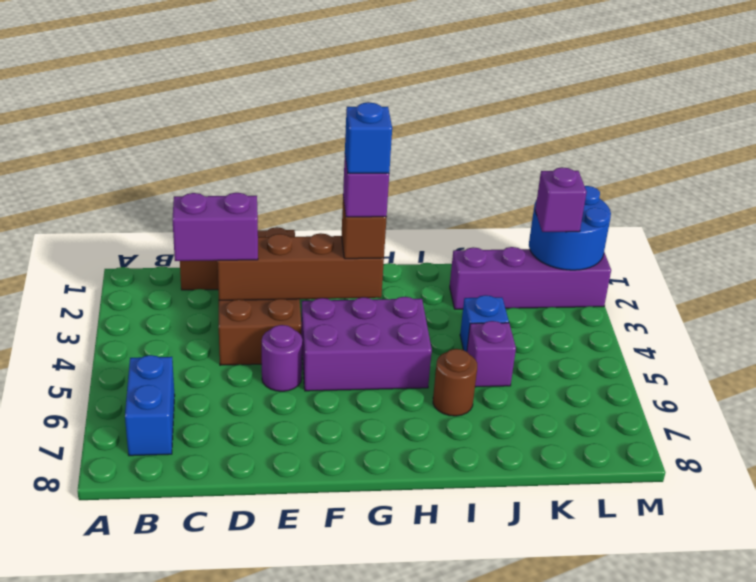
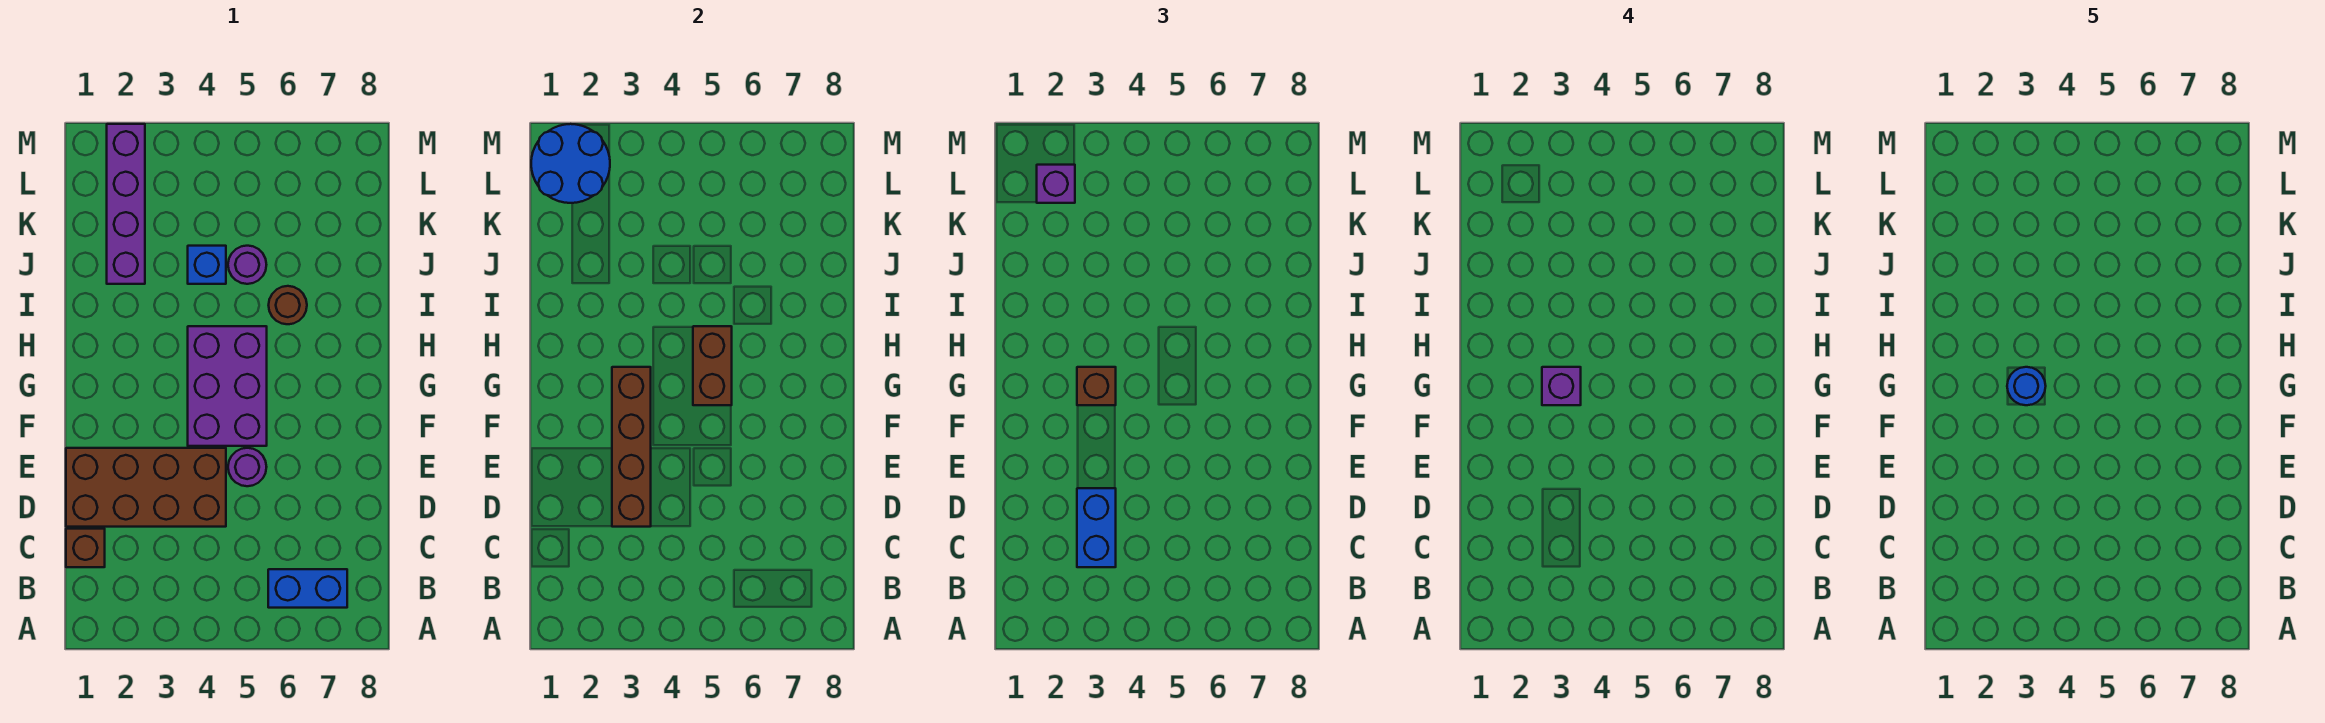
purple brick C3:D3 level 3 -> blue brick C3:D3 level 3
blue brick G3 level 5 -> blue round brick G3 level 5
none -> brown brick G5:H5 level 2
purple brick J5 level 1 -> purple round brick J5 level 1

